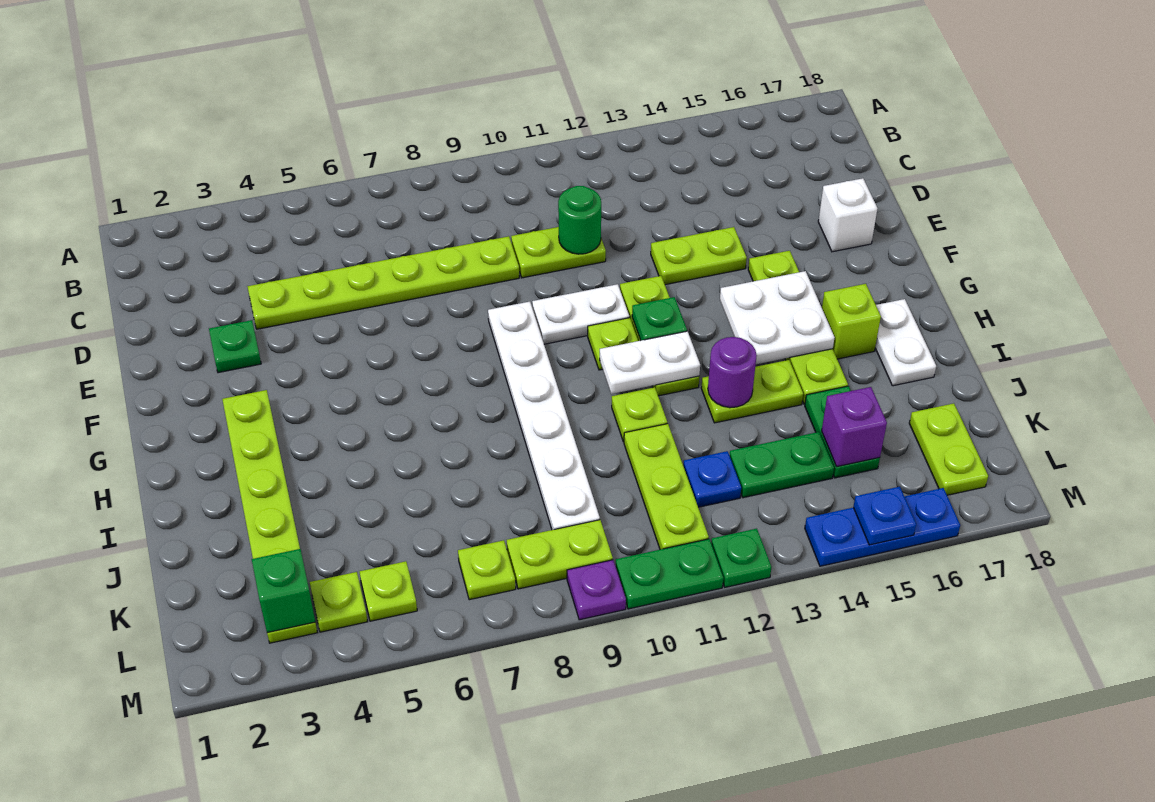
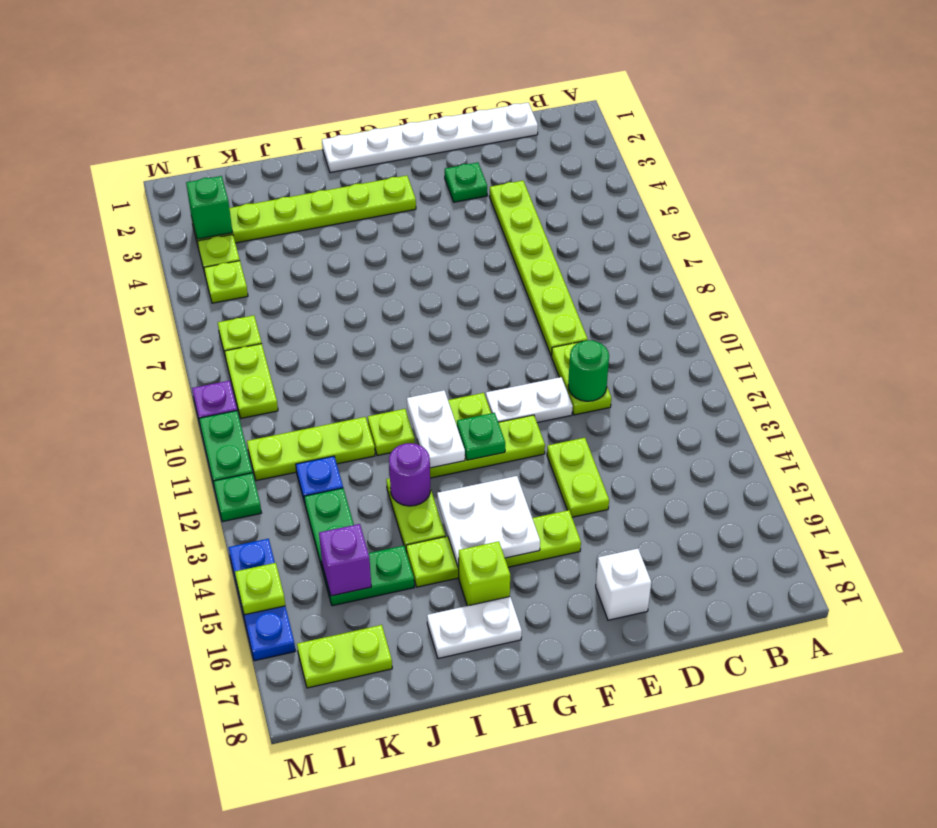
white plate F9:K9 level 1 -> white plate C1:H1 level 1
white plate F10:F11 level 1 -> white plate E11:F11 level 1
blue plate M15 level 2 -> lime plate M15 level 2

